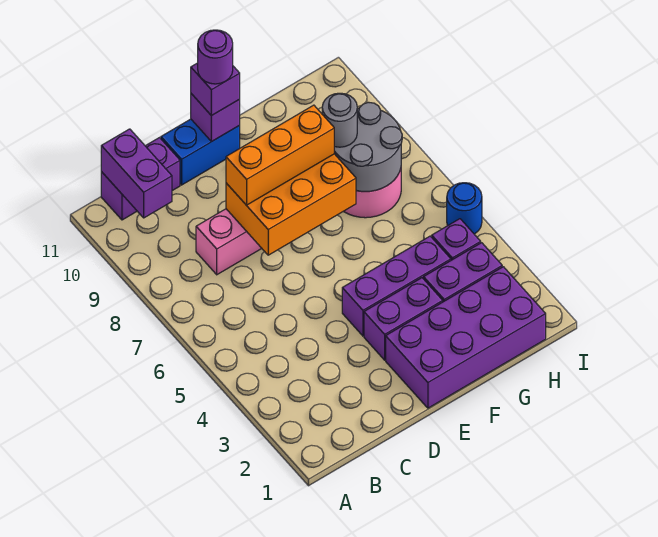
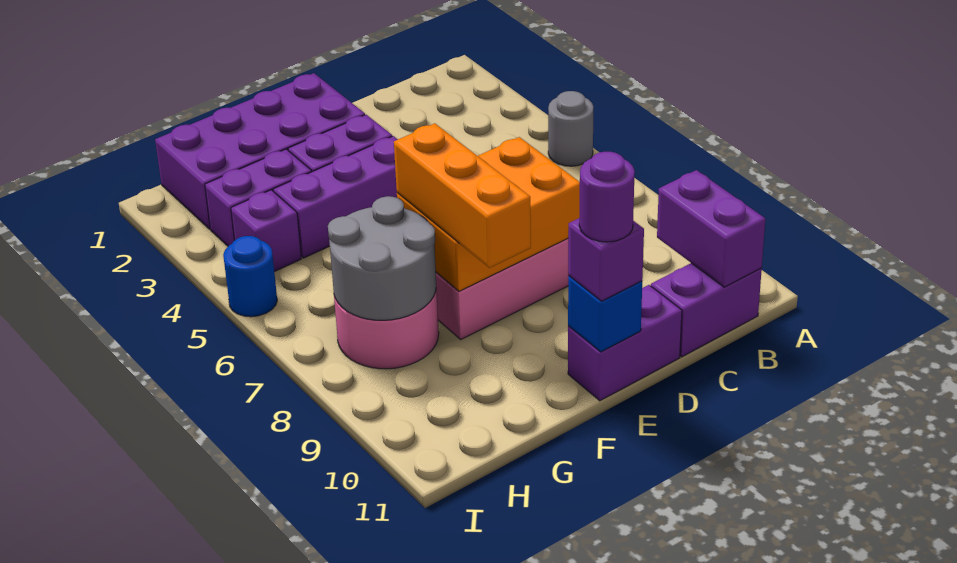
orange brick D8:F8 level 3 -> orange brick F7:F9 level 3
blue brick D11:E11 level 1 -> purple brick D11:E11 level 1
purple brick E11 level 2 -> blue brick E11 level 2
grey round brick G8 level 3 -> grey round brick A5 level 1

